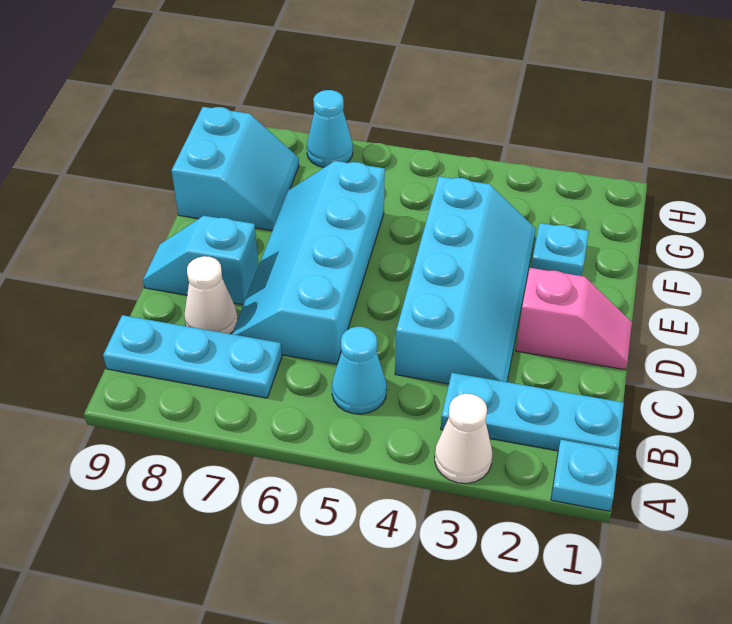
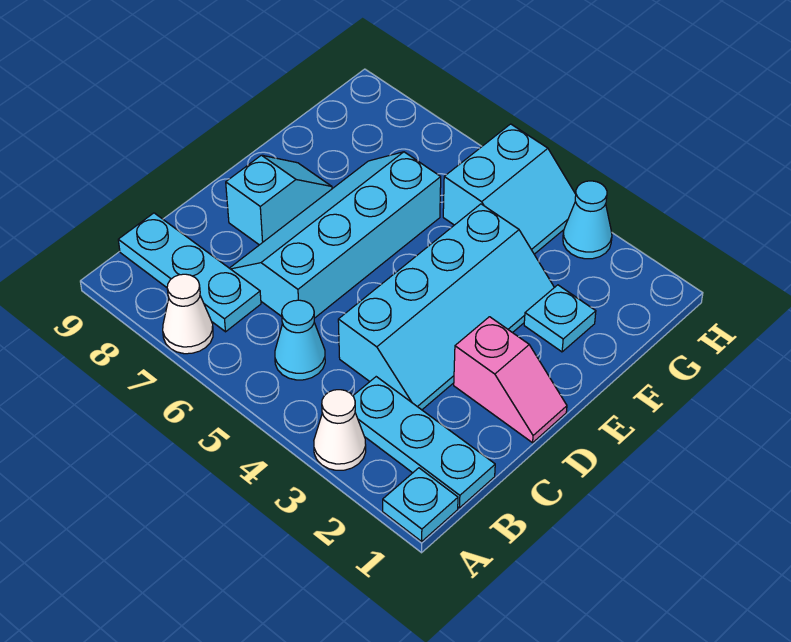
white cone C8 level 1 -> white cone A7 level 1
cyan slope D8:D9 level 1 top 8 -> cyan slope D8:E8 level 1 top D
cyan slope F8:G9 level 1 top 9 -> cyan slope G4:H5 level 1 top 5
cyan cone H7 level 1 -> cyan cone H3 level 1

